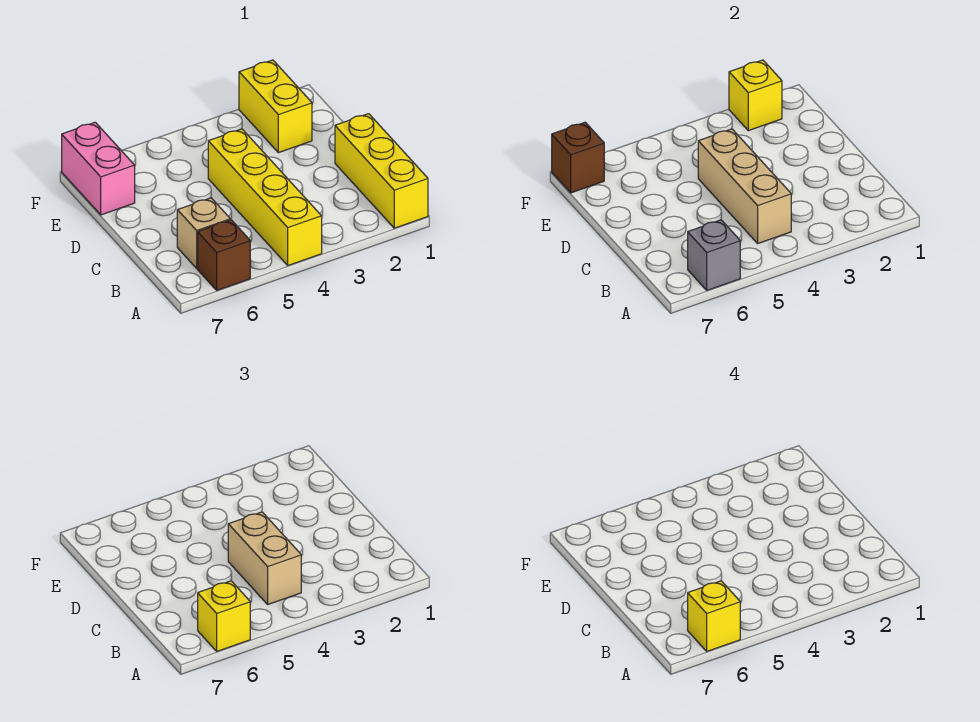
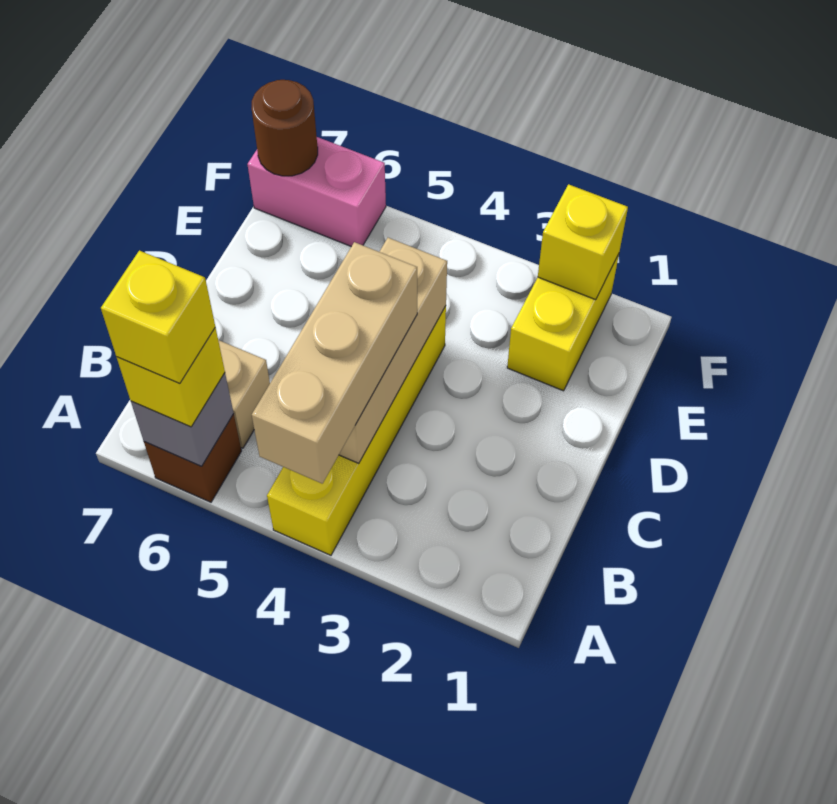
yellow brick A1:C1 level 1 -> none
tan brick B4:C4 level 3 -> tan brick A4:C4 level 3
pink brick E7:F7 level 1 -> pink brick F6:F7 level 1
brown brick F7 level 2 -> brown round brick F7 level 2

